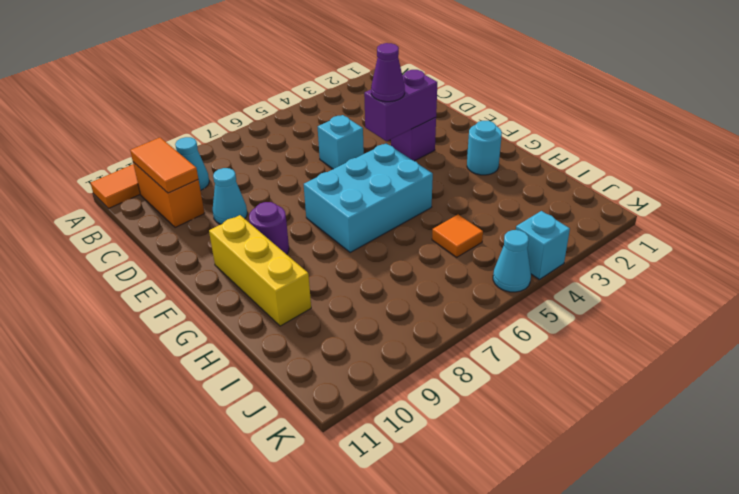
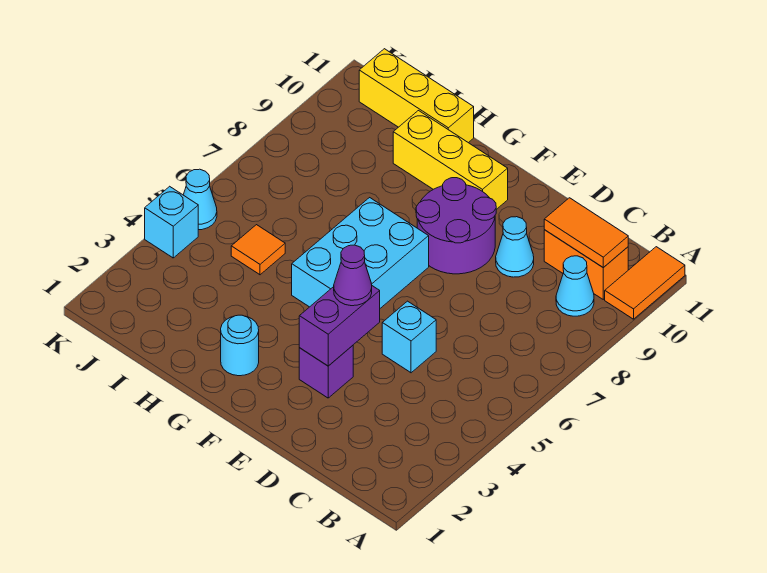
purple round brick F9 level 1 -> purple round brick E8:F9 level 1
none -> yellow brick H11:J11 level 1

